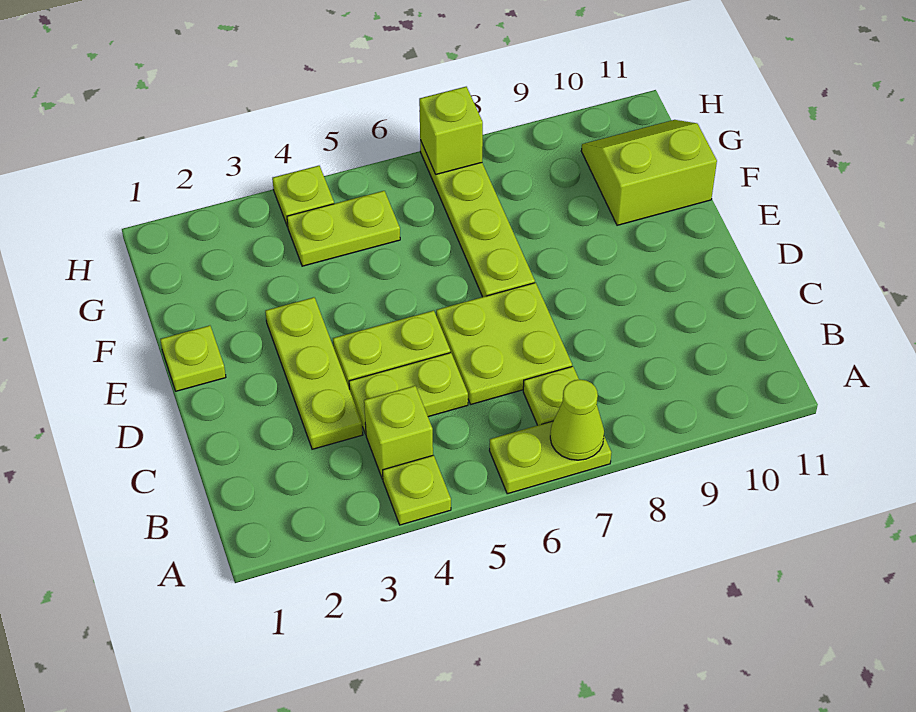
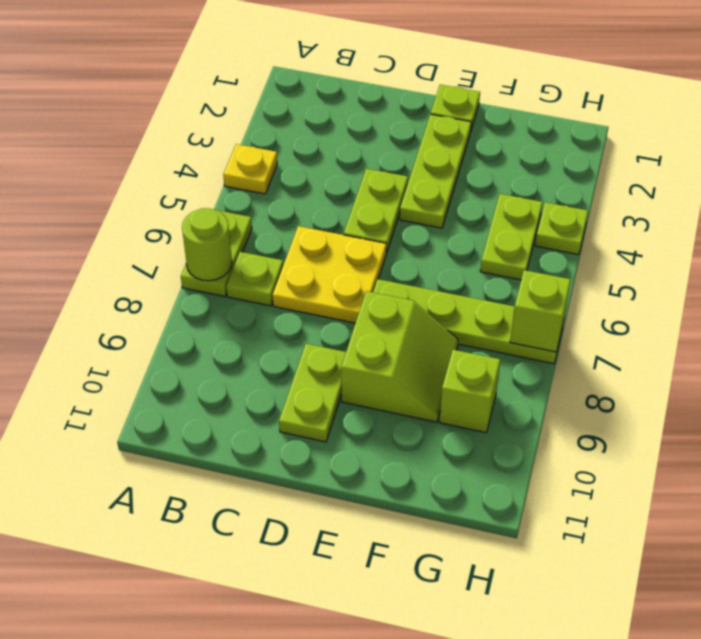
lime plate A4 level 1 -> yellow plate A4 level 1
lime cone A7 level 2 -> lime round brick A7 level 2
lime brick B4 level 1 -> lime brick G9 level 1
lime plate C3:E3 level 1 -> lime plate E2:E4 level 1
lime plate C4:C5 level 1 -> lime plate D9:D10 level 1
lime plate C6:D7 level 1 -> yellow plate C6:D7 level 1
lime slope F10:G11 level 1 top F -> lime slope E8:F9 level 1 top E

